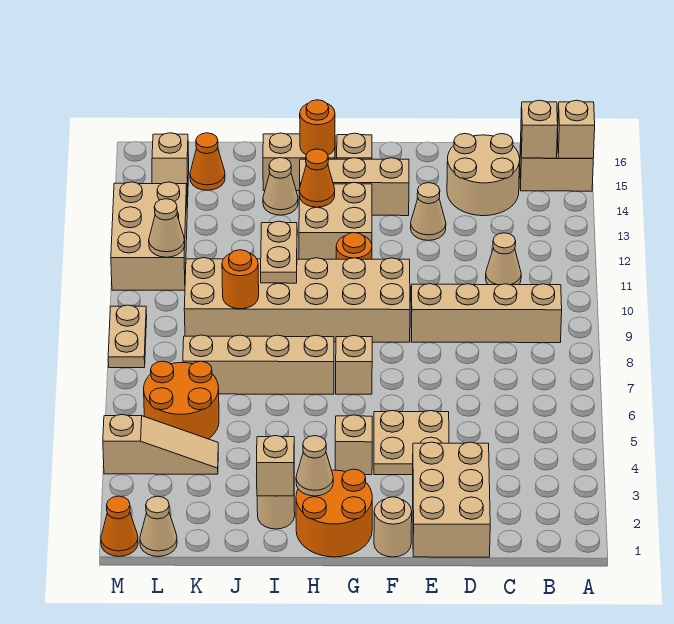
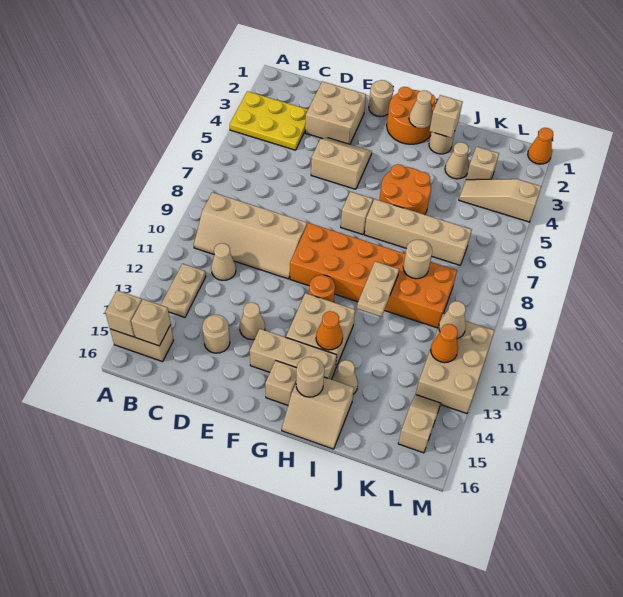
none -> yellow plate A3:C4 level 1
tan round brick C14:D15 level 1 -> tan round brick D14 level 1
tan brick D1:E3 level 1 -> tan brick D2:E3 level 1
tan plate E4:F5 level 1 -> tan slope E4:F5 level 1 top 5
tan brick F9:K10 level 1 -> orange brick F9:K10 level 1
tan brick G4 level 1 -> tan brick K3 level 1
orange round brick H15 level 2 -> tan round brick H15 level 2
orange round brick J9 level 2 -> tan round brick J9 level 2
orange round brick K5:L6 level 1 -> orange round brick H5:I6 level 1
orange cone K15 level 1 -> orange cone L12 level 2
tan cone L1 level 1 -> tan cone J3 level 1
tan plate M8:M9 level 1 -> tan plate B12:B13 level 1

